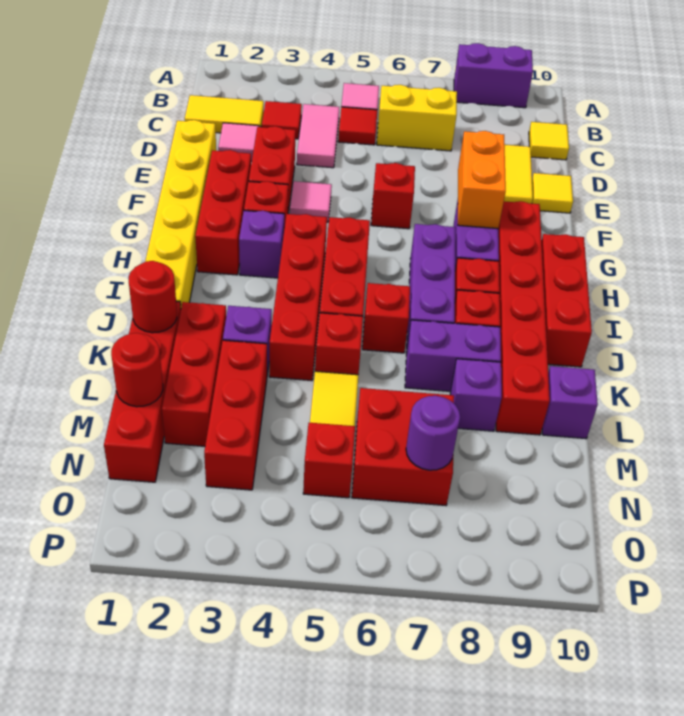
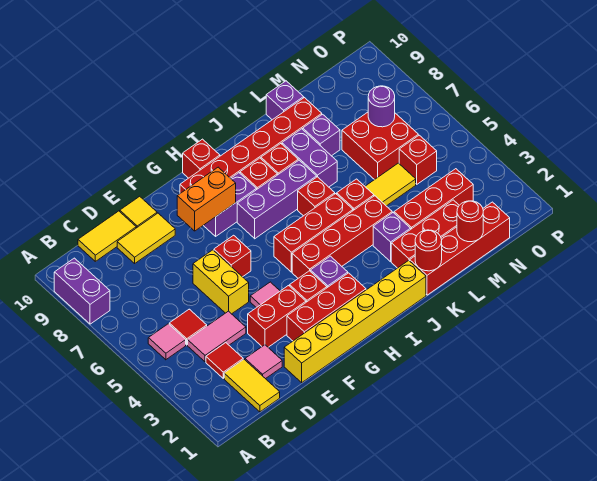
yellow brick C6:C7 level 1 -> yellow brick E5:E6 level 1
yellow tile C10 level 1 -> yellow tile C10:D10 level 1
red brick H10:J10 level 1 -> red brick H10 level 1

